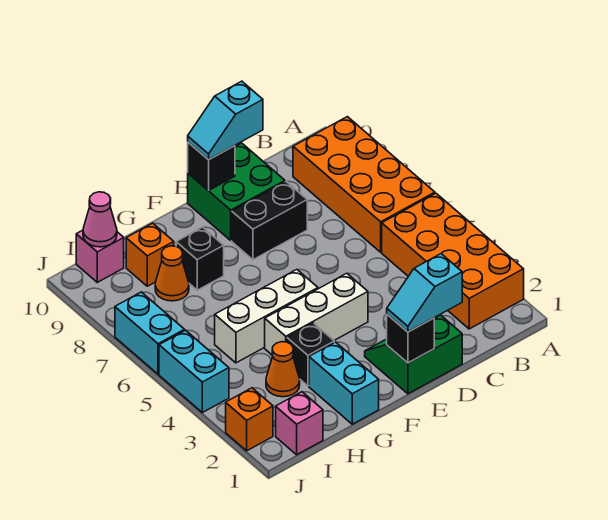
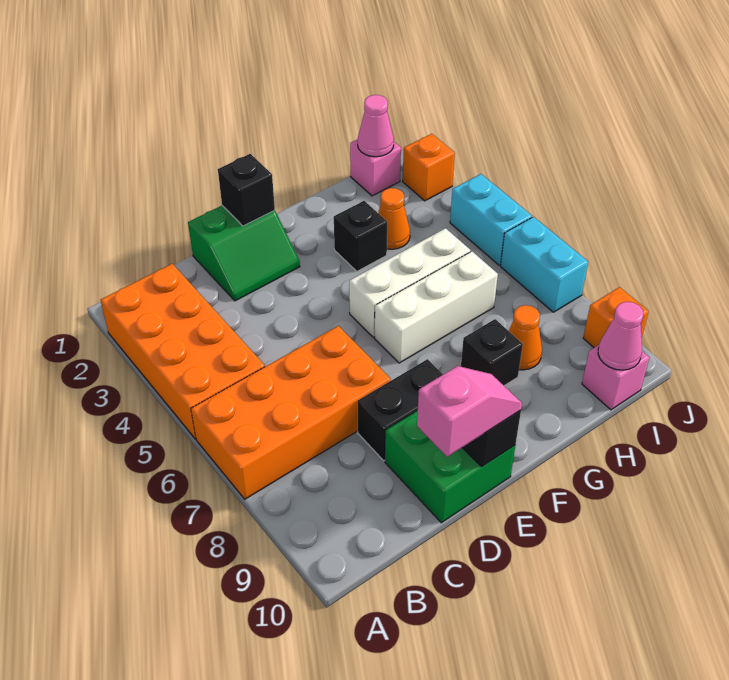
orange brick A6:B9 level 1 -> orange brick A6:D7 level 1
cyan slope D1:E1 level 3 top D -> none
cyan slope D10:E10 level 3 top D -> pink slope D10:E10 level 3 top D
white brick E4:G4 level 1 -> white brick F6:H6 level 1
cyan brick G1:G2 level 1 -> none
orange brick H9 level 1 -> orange brick J9 level 1
none -> pink cone I1 level 2

